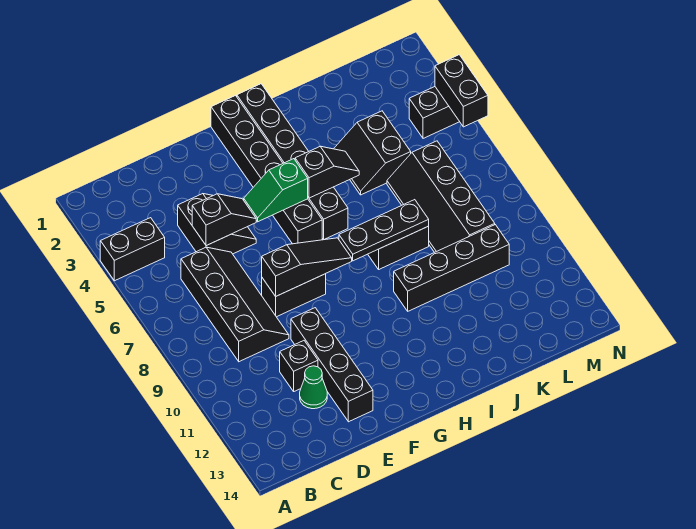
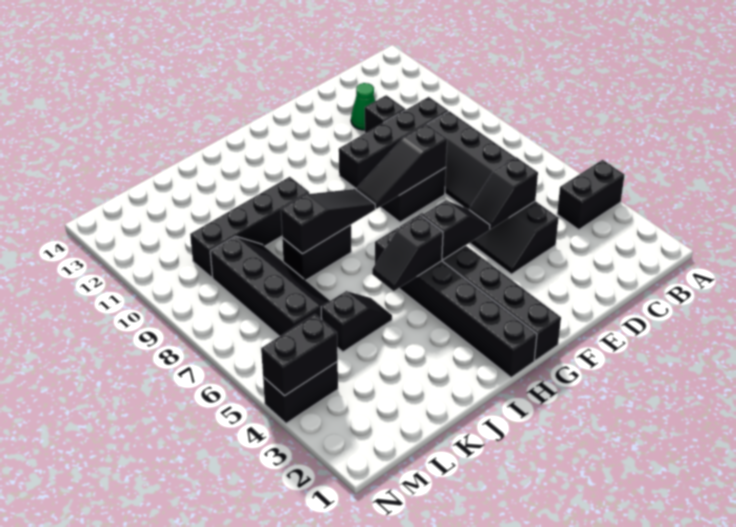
black brick E10:E13 level 1 -> black brick C10:F10 level 1
green slope F5:G5 level 2 top G -> black slope F5:G5 level 2 top G
black plate H8:J8 level 2 -> black slope H8:J8 level 2 top J
black slope J4:K5 level 1 top K -> black slope J5:K5 level 1 top K
black brick N4:N5 level 2 -> black brick M4:N4 level 2

